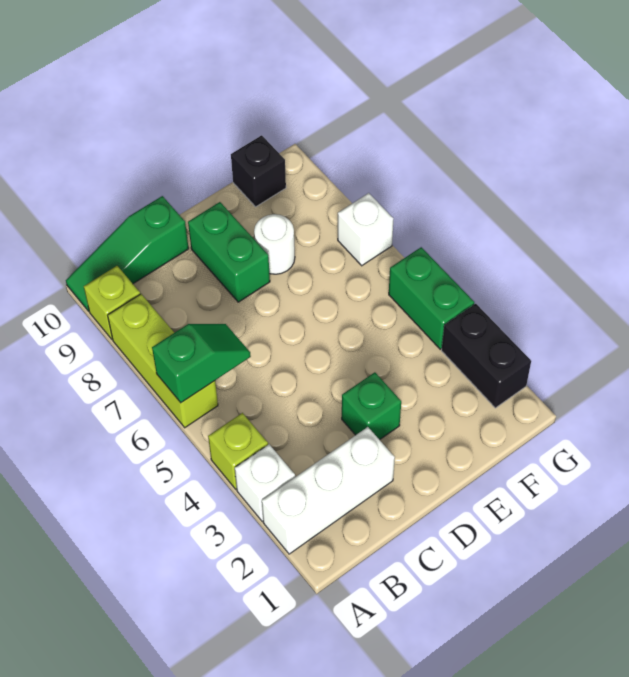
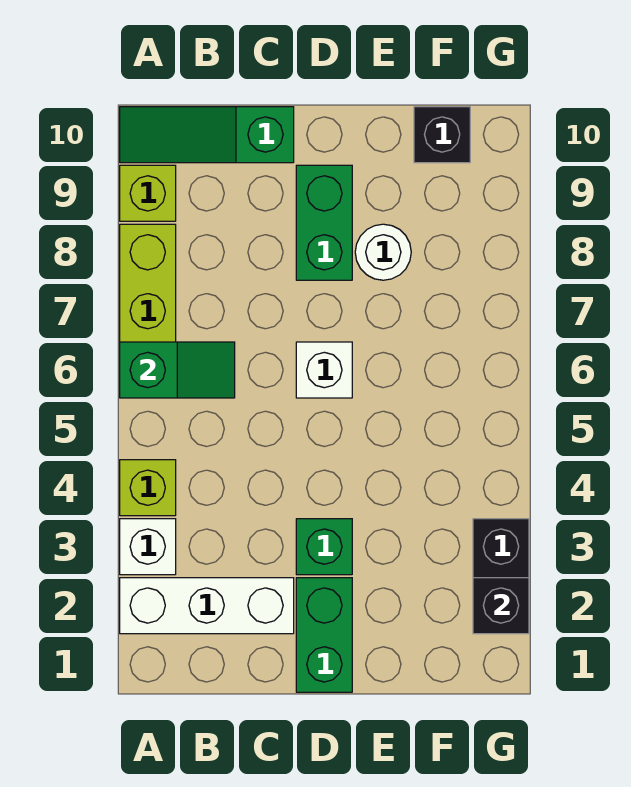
none -> black brick G2 level 2
green brick G4:G5 level 1 -> green brick D1:D2 level 1
white brick G7 level 1 -> white brick D6 level 1

